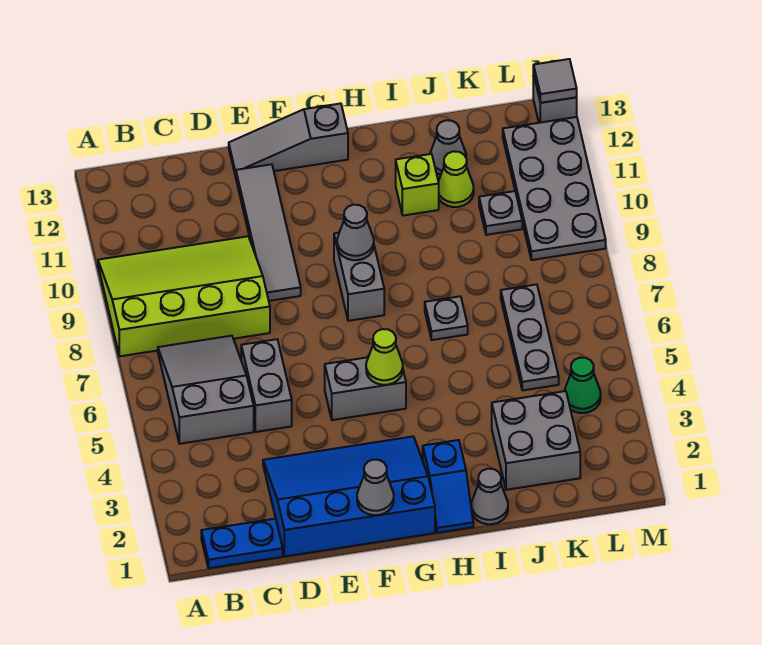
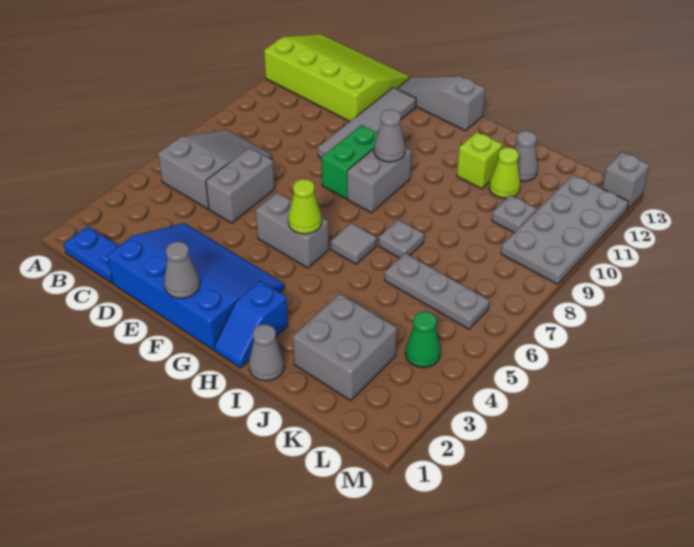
lime slope A8:D10 level 1 top 8 -> lime slope A11:D13 level 1 top 11
none -> green brick F8:F9 level 1
grey plate K5:K7 level 1 -> grey plate J6:L6 level 1
grey tile M13 level 2 -> grey tile H6 level 1

